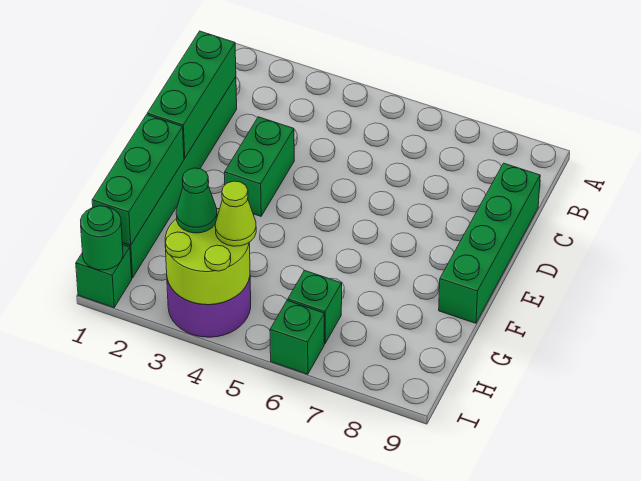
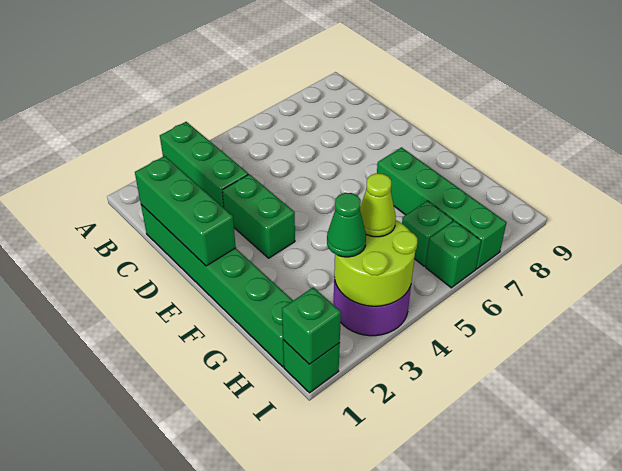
green brick C9:F9 level 1 -> green brick F7:I7 level 1
green brick F1:H1 level 2 -> green brick A3:C3 level 1
green round brick I1 level 2 -> green brick I1 level 2

